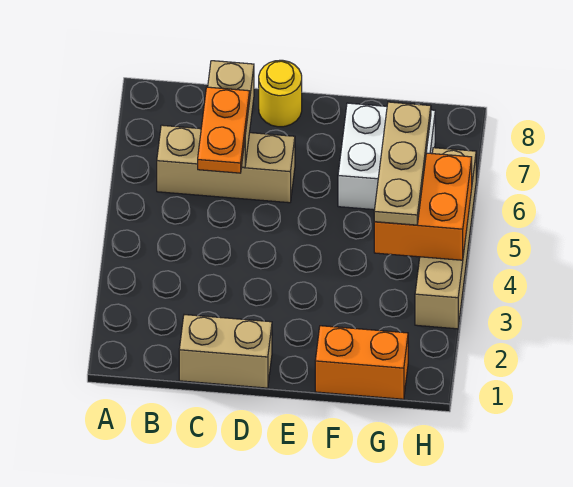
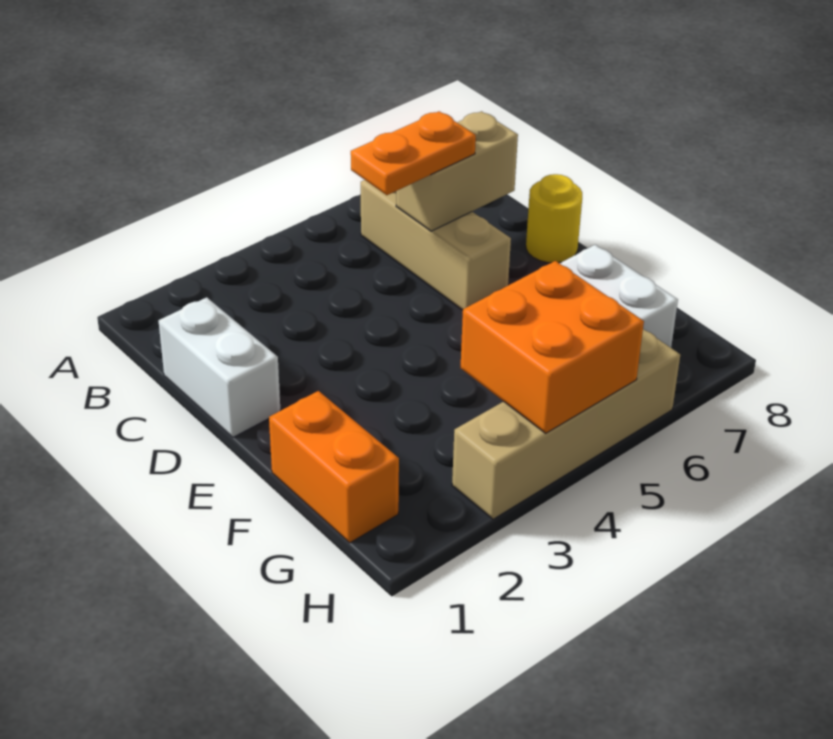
tan brick C1:D1 level 1 -> white brick C1:D1 level 1
tan plate G4:G6 level 3 -> none

